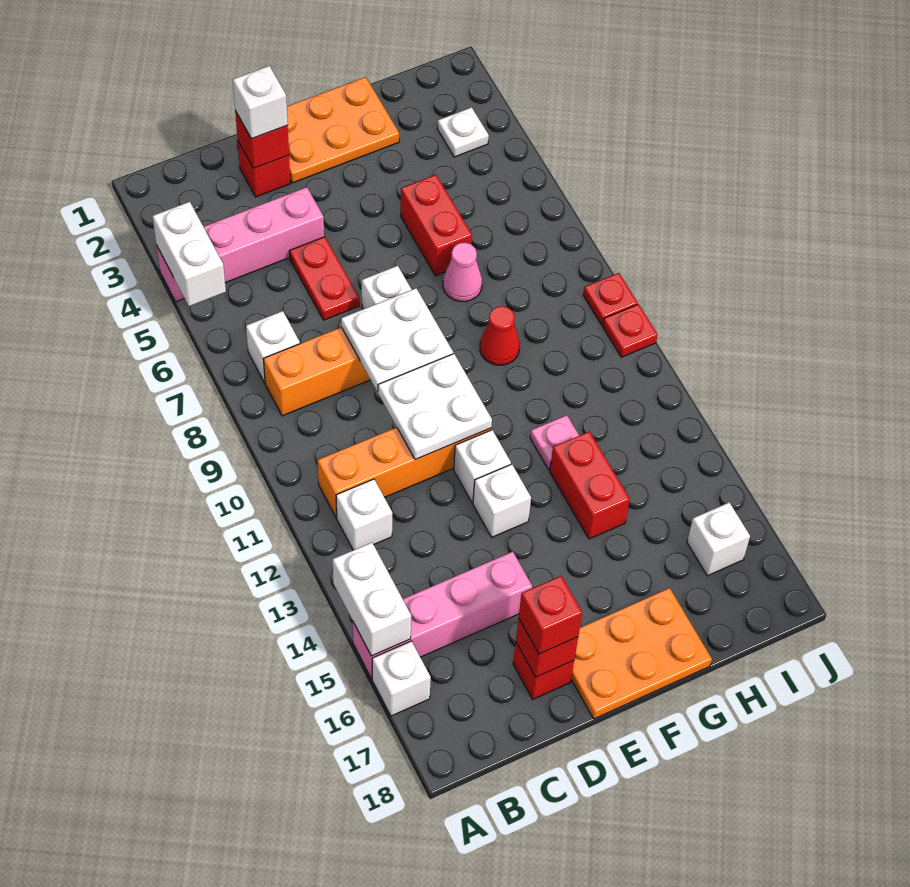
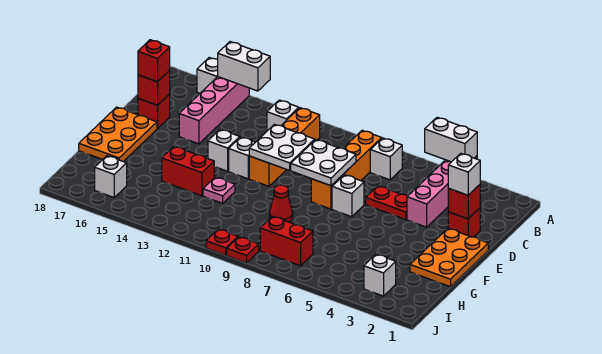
red brick G5:G6 level 1 -> red brick I7:I8 level 1
pink cone G7 level 1 -> none
white plate I3 level 1 -> white brick I3 level 1

